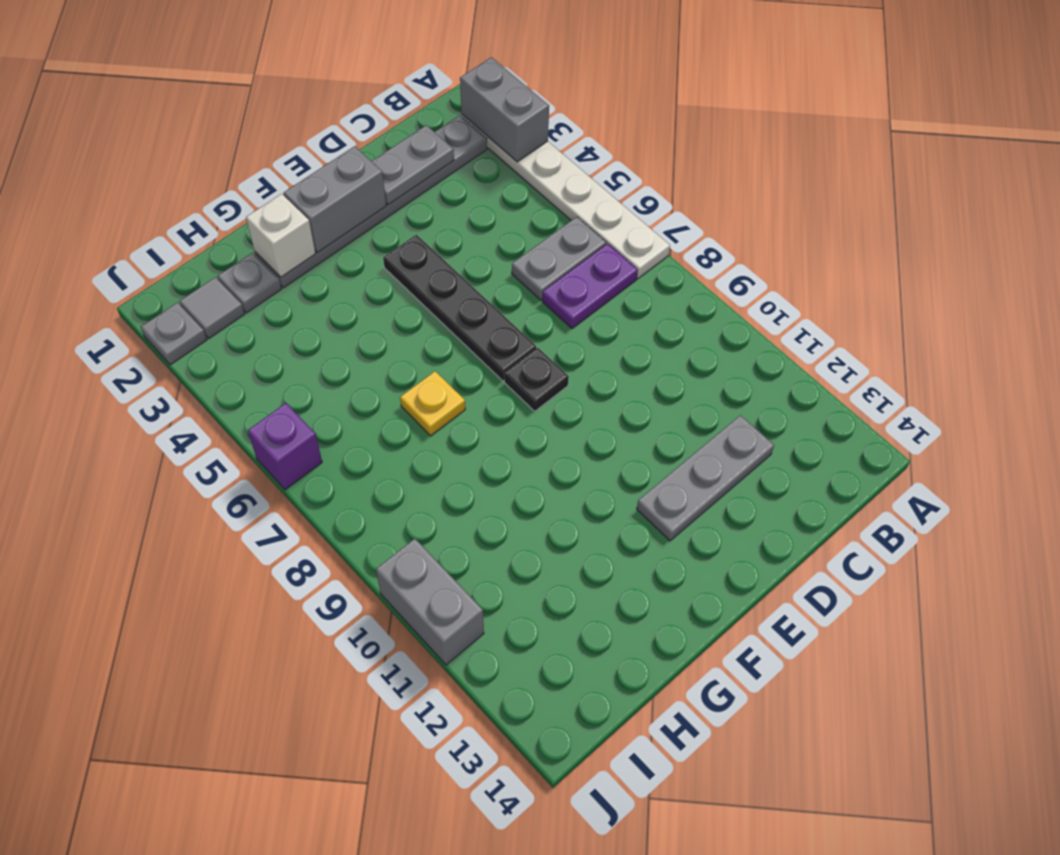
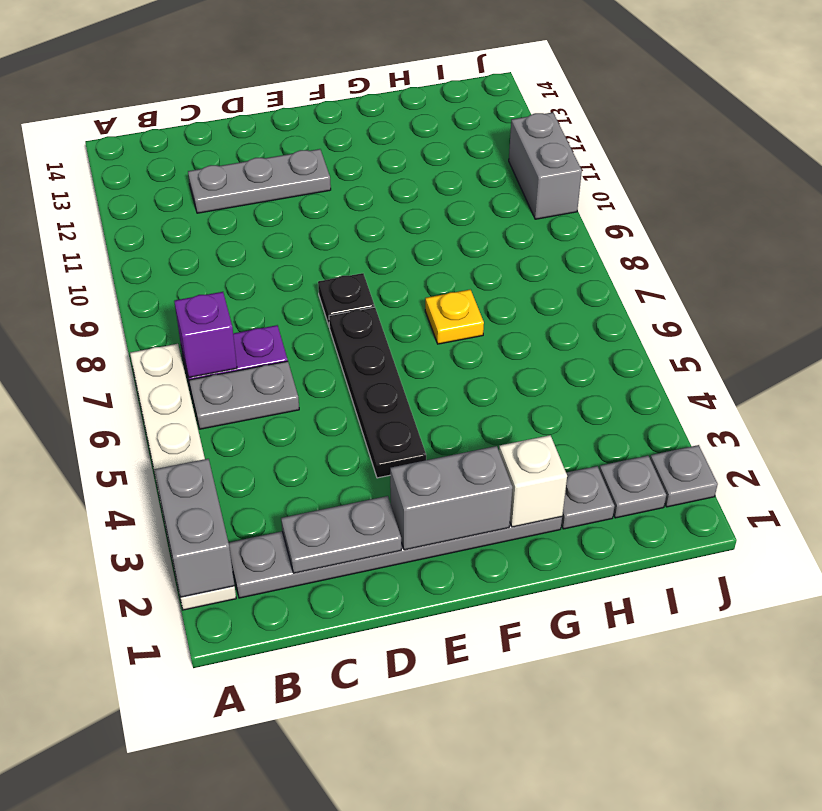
grey tile I2 level 1 -> grey plate I2 level 1
purple brick J6 level 1 -> purple brick B7 level 2

